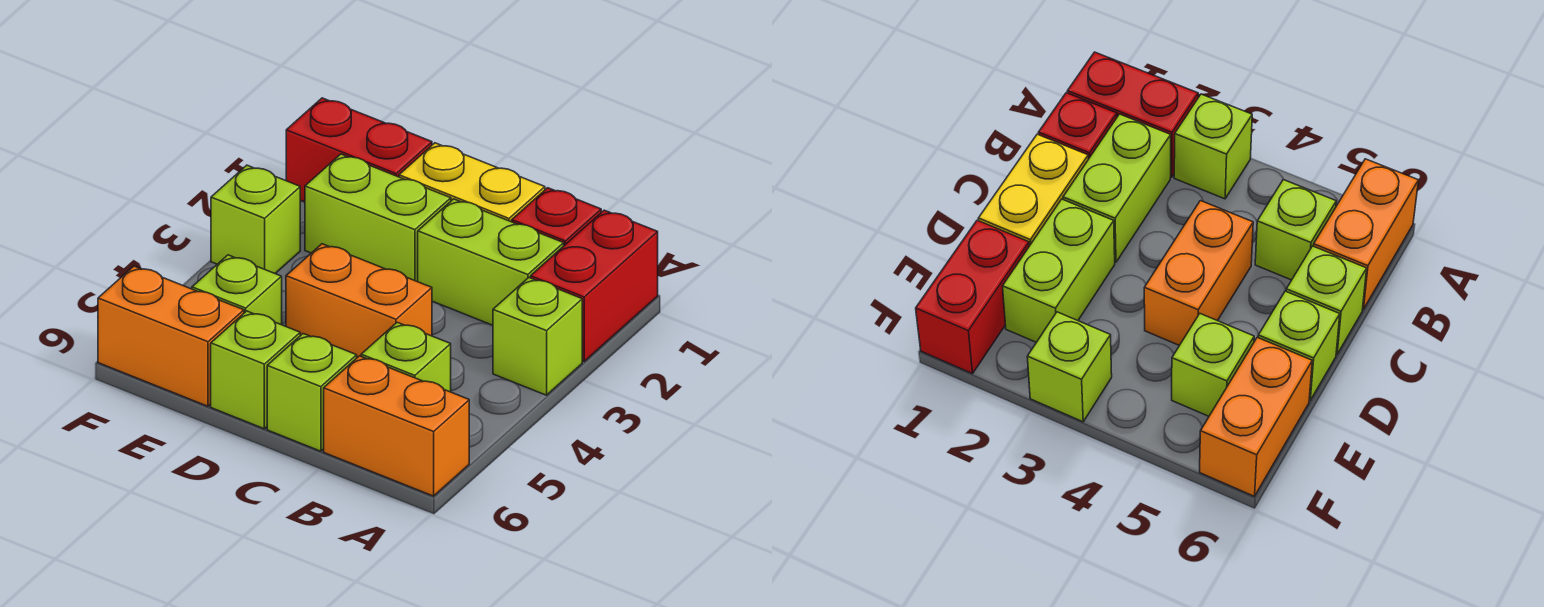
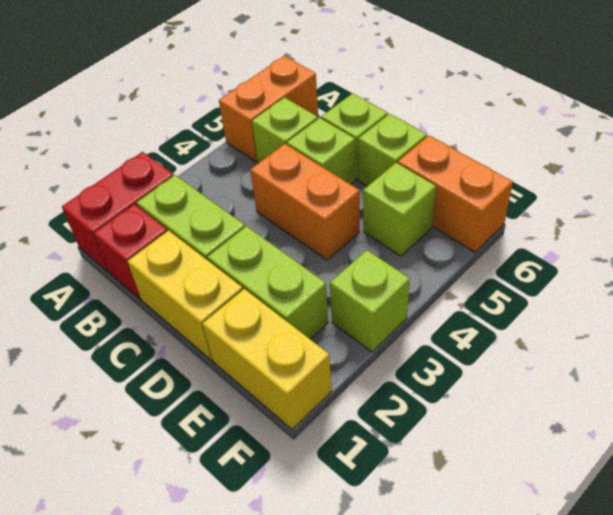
lime brick A3 level 1 -> lime brick C5 level 1
orange brick A6:B6 level 1 -> orange brick A5:A6 level 1
red brick E1:F1 level 1 -> yellow brick E1:F1 level 1

